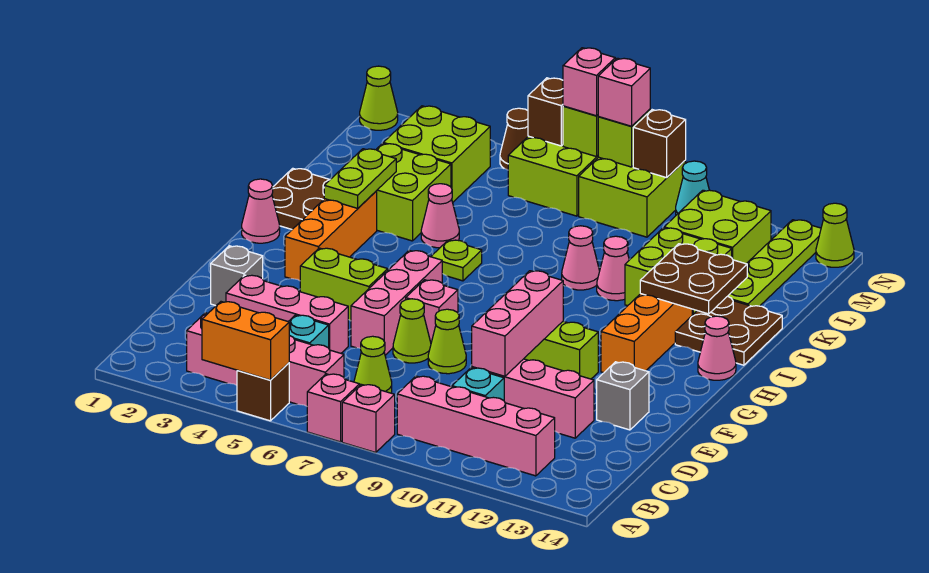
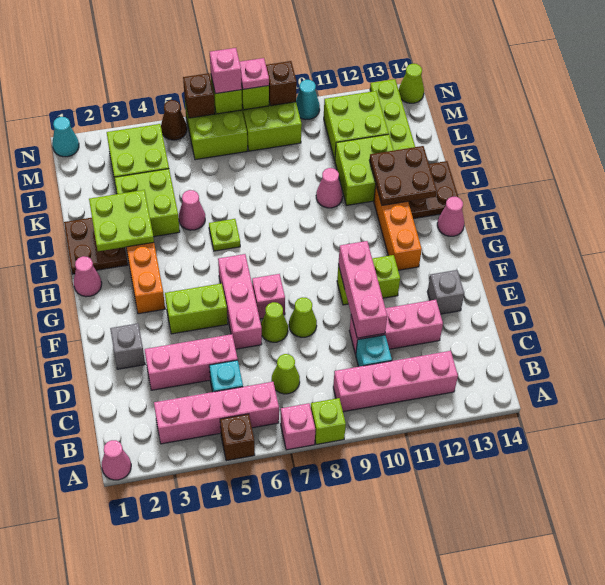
orange brick A4:A5 level 2 -> none
pink brick A8 level 1 -> lime brick A8 level 1
lime plate I3:J3 level 2 -> lime plate I2:J3 level 2
pink cone J9 level 1 -> pink cone A1 level 1
lime cone N1 level 1 -> cyan cone N1 level 1
pink brick N8 level 3 -> pink plate N8 level 3

